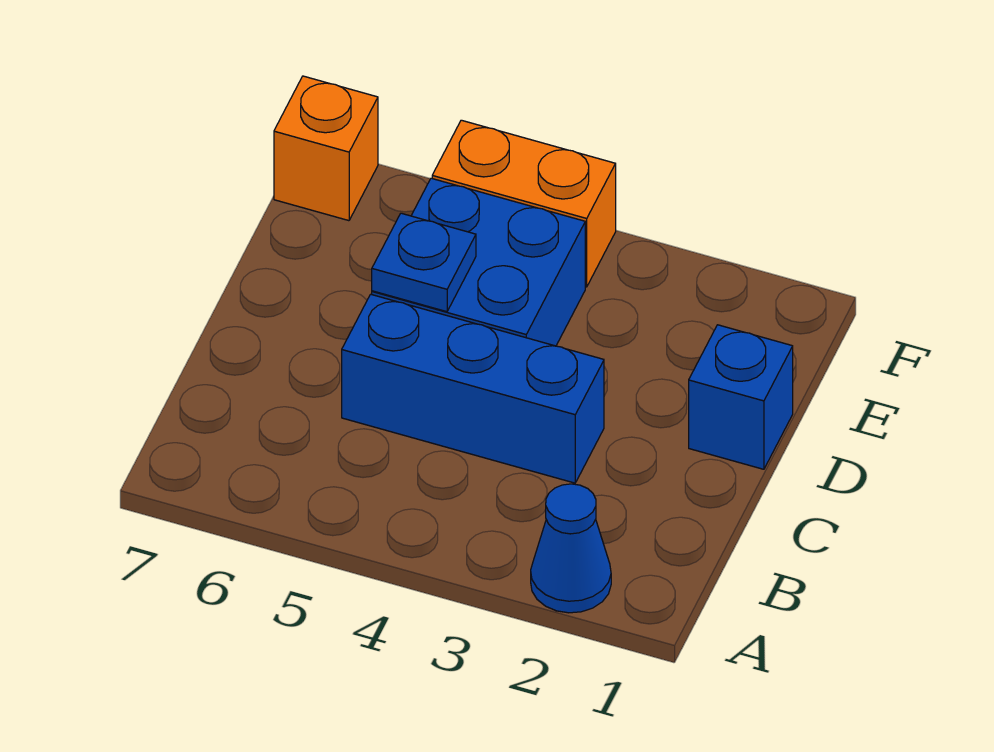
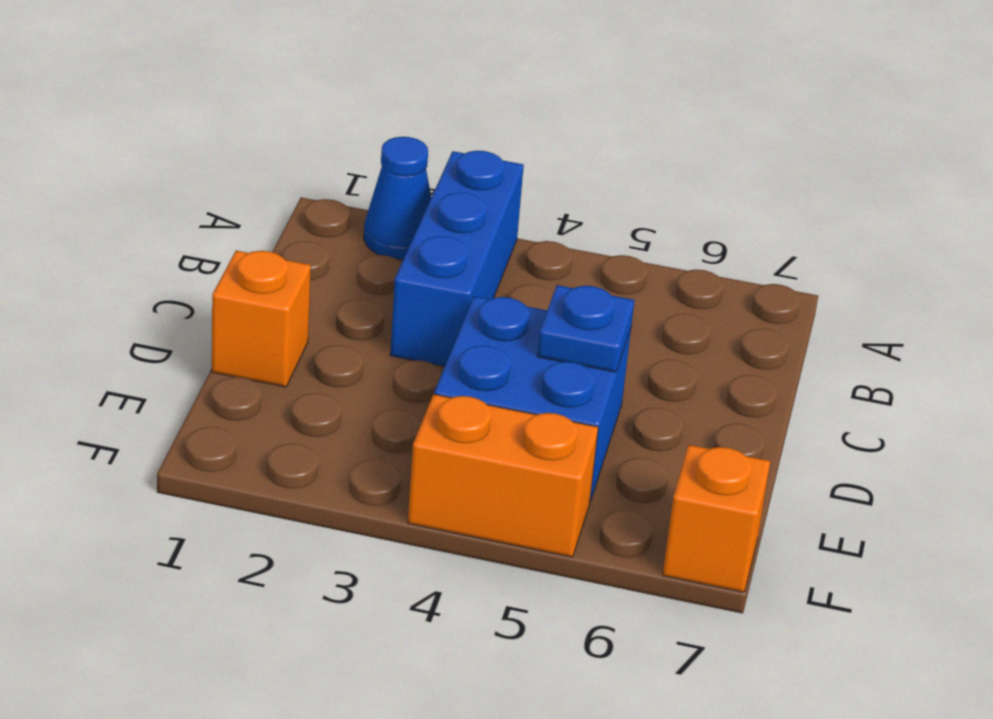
blue brick C3:C5 level 1 -> blue brick A3:C3 level 1
blue brick D1 level 1 -> orange brick D1 level 1

